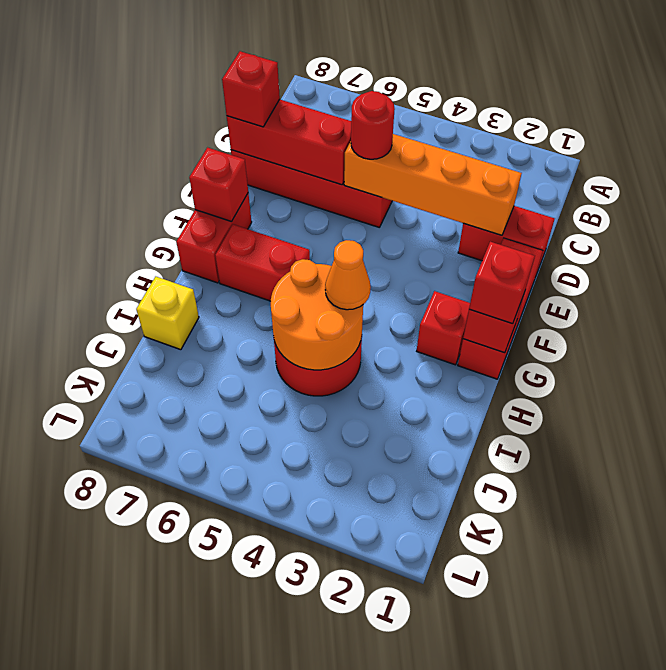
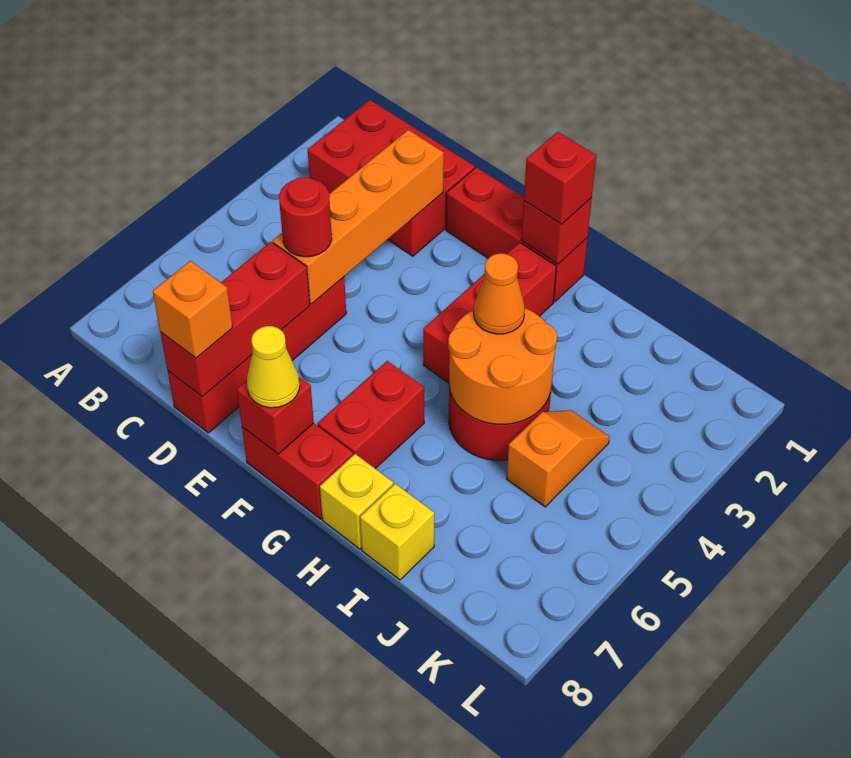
red brick D1:D2 level 1 -> red brick B1:D2 level 1
red brick D8 level 3 -> orange brick D8 level 3
none -> yellow cone F8 level 3
red brick G2 level 1 -> red brick G2:G4 level 1
none -> yellow brick H8 level 1
none -> orange slope J4:J5 level 1 top 5

